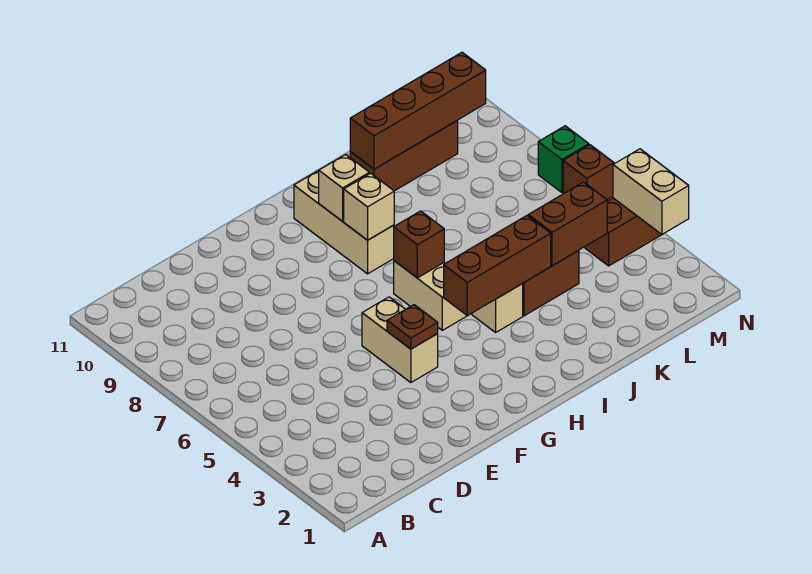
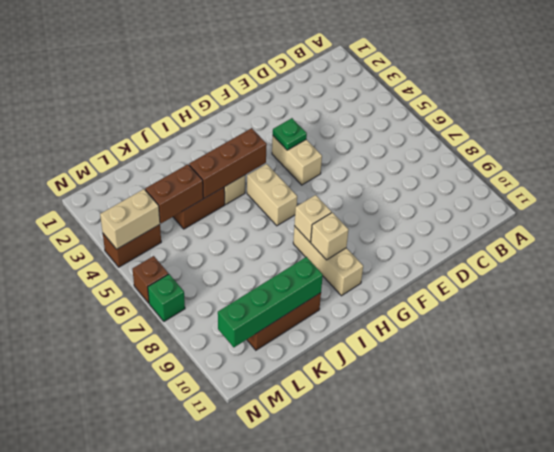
brown plate F4 level 2 -> green plate F4 level 2
brown brick H6 level 2 -> none
brown brick J10:M10 level 2 -> green brick J10:M10 level 2
tan brick N3:N4 level 2 -> tan brick M4:N4 level 2

